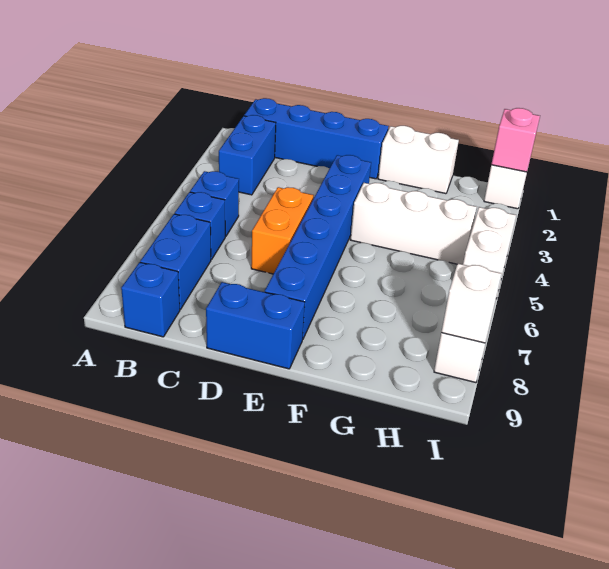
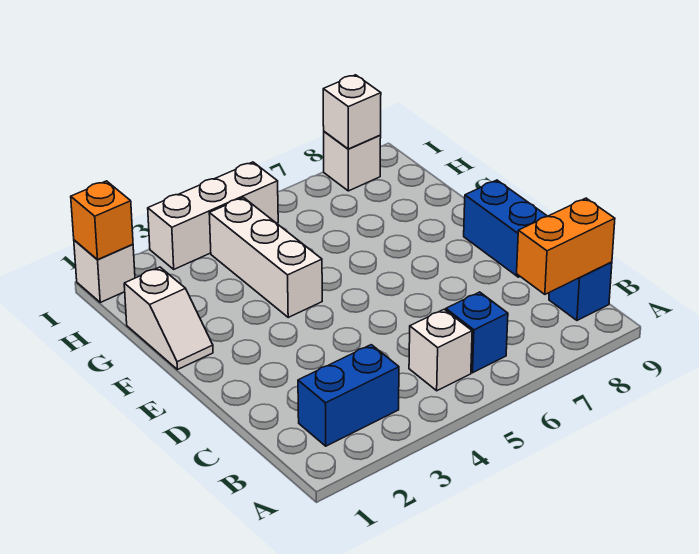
blue brick B1:E1 level 1 -> none
blue brick B5 level 1 -> white brick B5 level 1
blue brick B7:B8 level 1 -> none
orange brick D5:D6 level 1 -> orange brick B8:B9 level 2
blue brick E3:E8 level 1 -> none
white brick F1:G1 level 1 -> white slope F1:G1 level 1 top G
pink brick I1 level 2 -> orange brick I1 level 2
white brick I4:I5 level 1 -> white brick I3:I5 level 1

